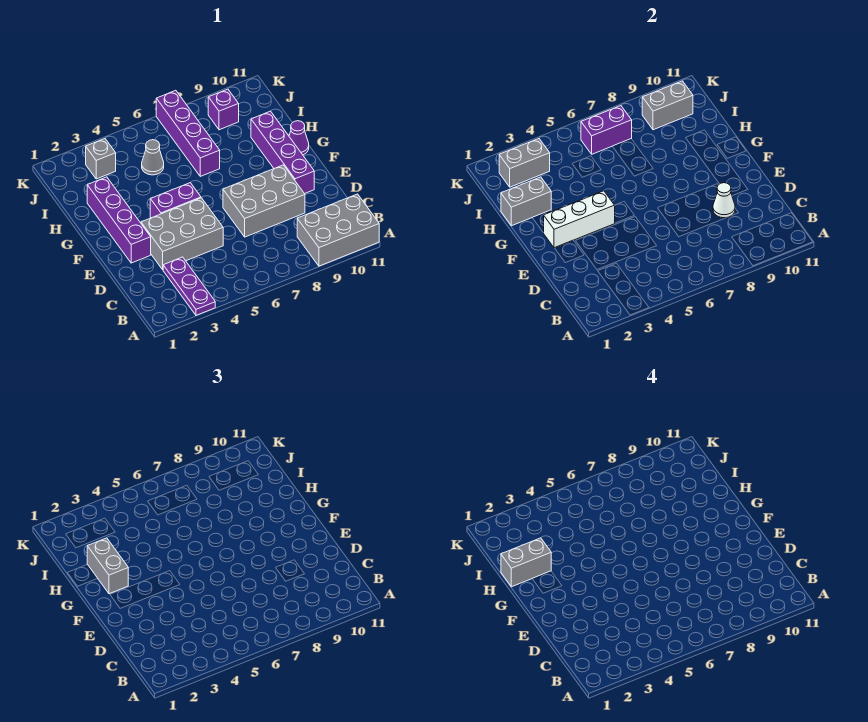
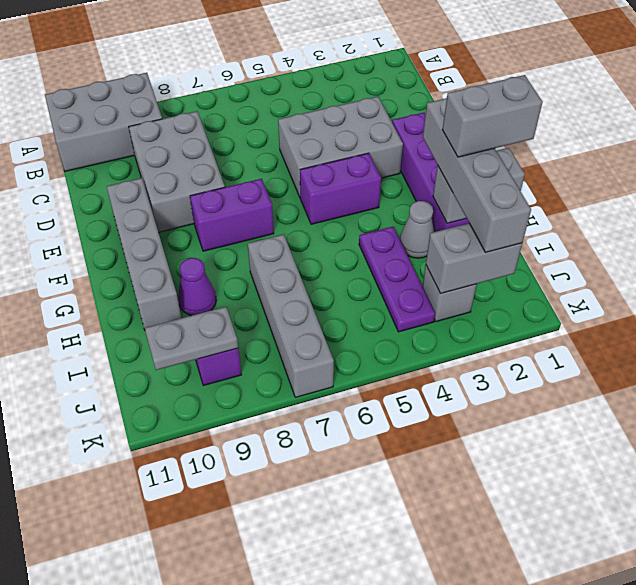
purple plate A3:C3 level 1 -> purple plate H4:J4 level 1
grey brick D7:E9 level 1 -> grey brick C8:E9 level 1
white cone D9 level 2 -> none
purple brick E10:H10 level 1 -> grey brick E10:H10 level 1
white brick F2:F4 level 2 -> none
grey brick G2:H2 level 3 -> grey brick G2:J2 level 3
purple cone G11 level 1 -> purple cone H9 level 1
purple brick H7:K7 level 1 -> grey brick H7:K7 level 1
grey cone I5 level 1 -> grey cone H3 level 1
purple brick J6:J7 level 2 -> purple brick F7:F8 level 1
grey brick J9:J10 level 2 -> grey plate J9:J10 level 2

